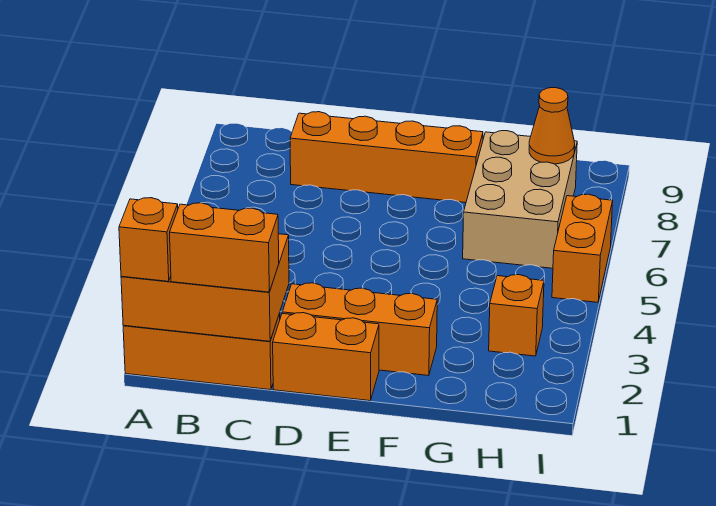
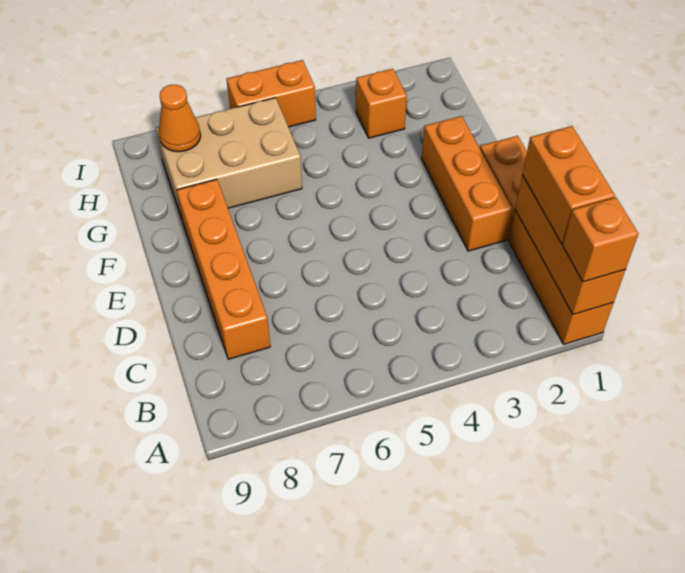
orange brick A1:C2 level 2 -> orange brick A1:C1 level 2

